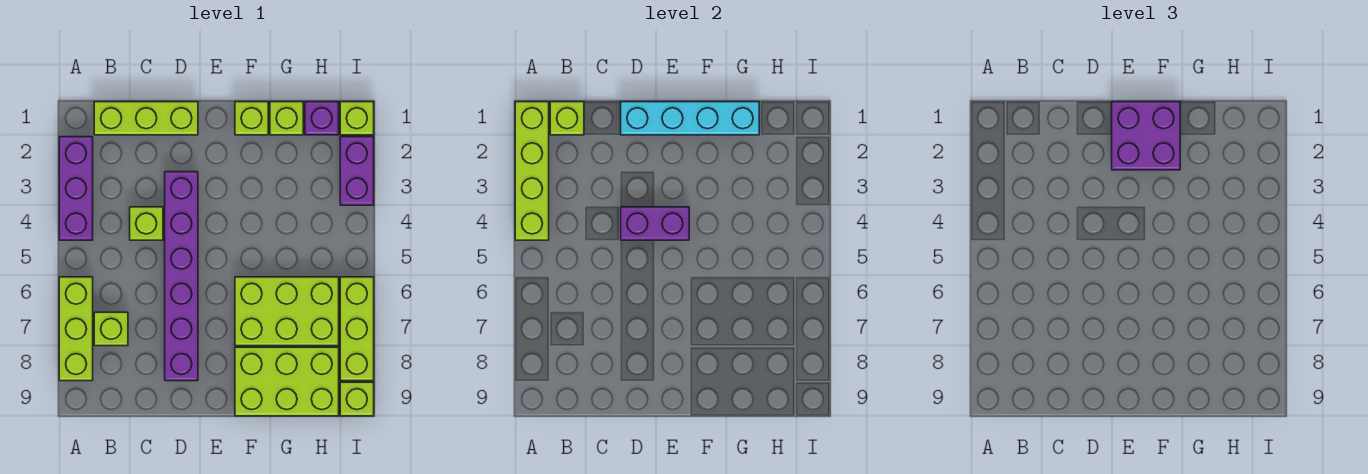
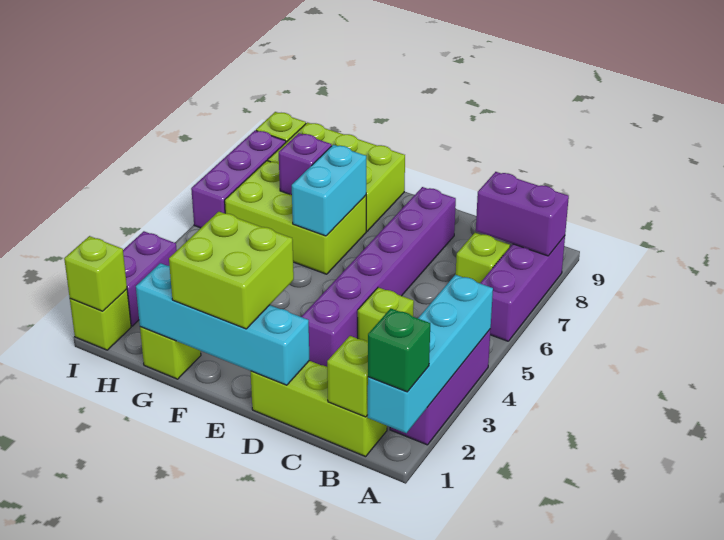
lime brick A1:A4 level 2 -> cyan brick A1:A4 level 2
none -> green brick A1 level 3
lime brick A6:A8 level 1 -> purple brick A6:A8 level 1
purple brick D4:E4 level 2 -> purple brick A8:B8 level 2
purple brick E1:F2 level 3 -> lime brick E1:F2 level 3
lime brick F1 level 1 -> lime brick I1 level 2
none -> cyan brick F6:F7 level 2
purple brick H1 level 1 -> purple brick G7 level 2
lime brick I6:I8 level 1 -> purple brick I6:I8 level 1

